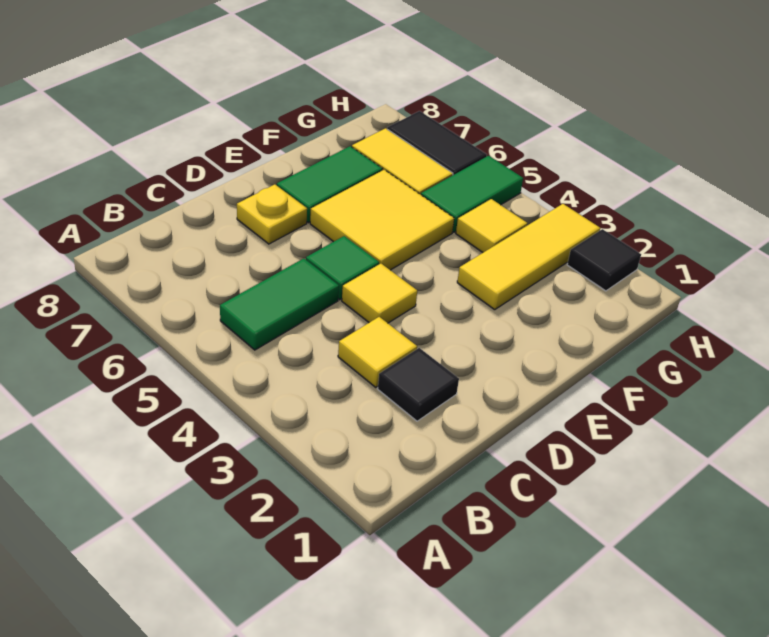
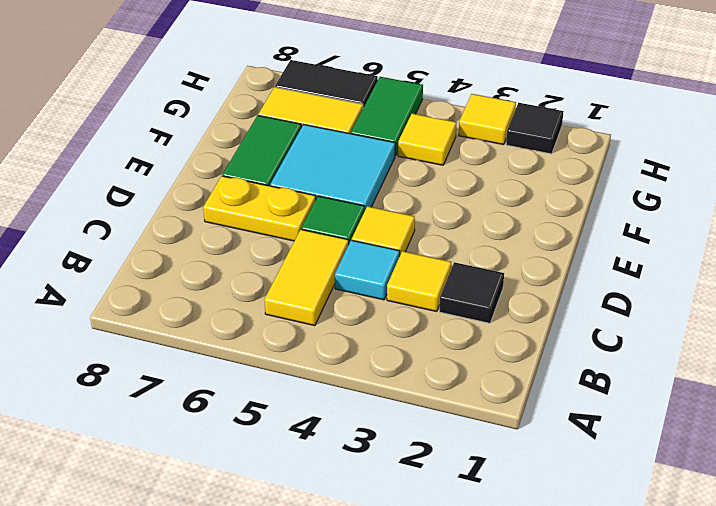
green tile B5:C5 level 1 -> yellow tile B5:C5 level 1
none -> cyan tile C4 level 1
yellow plate D7 level 1 -> yellow plate D6:D7 level 1
yellow tile E5:F6 level 1 -> cyan tile E5:F6 level 1
yellow tile F3:H3 level 1 -> yellow tile H3 level 1

